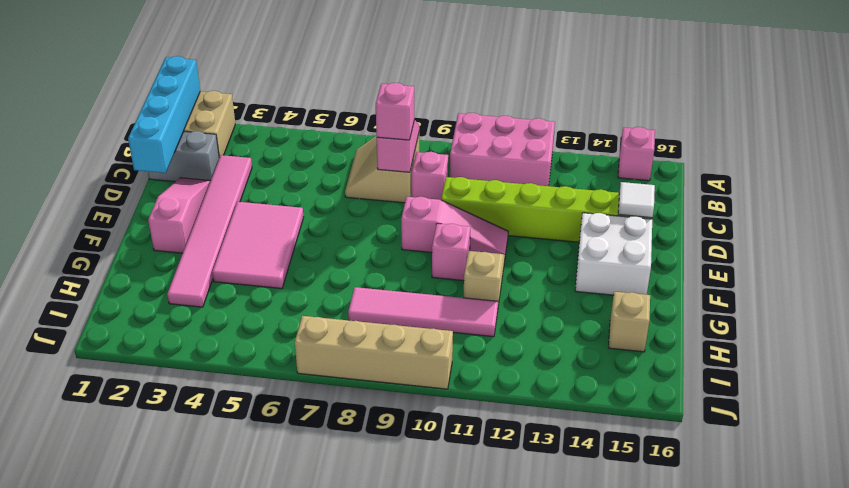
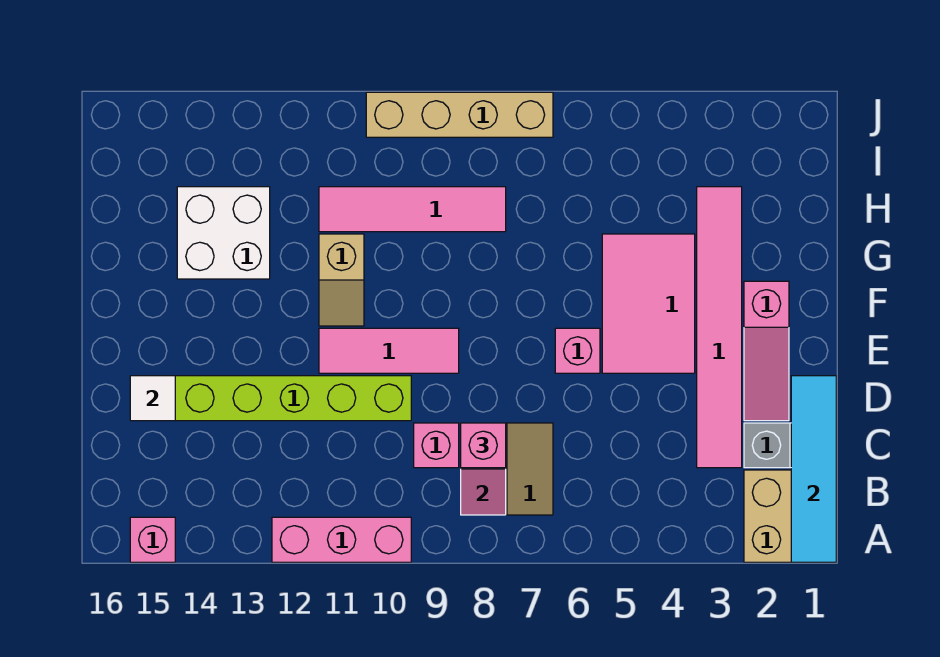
cyan brick A1:D1 level 2 -> cyan tile A1:D1 level 2
pink brick A10:B12 level 1 -> pink brick A10:A12 level 1
pink slope E9:E11 level 1 top 9 -> pink tile E9:E11 level 1
white brick E14:F15 level 1 -> white brick G13:H14 level 1
pink brick F10 level 1 -> pink brick E6 level 1
tan brick H15 level 1 -> none

